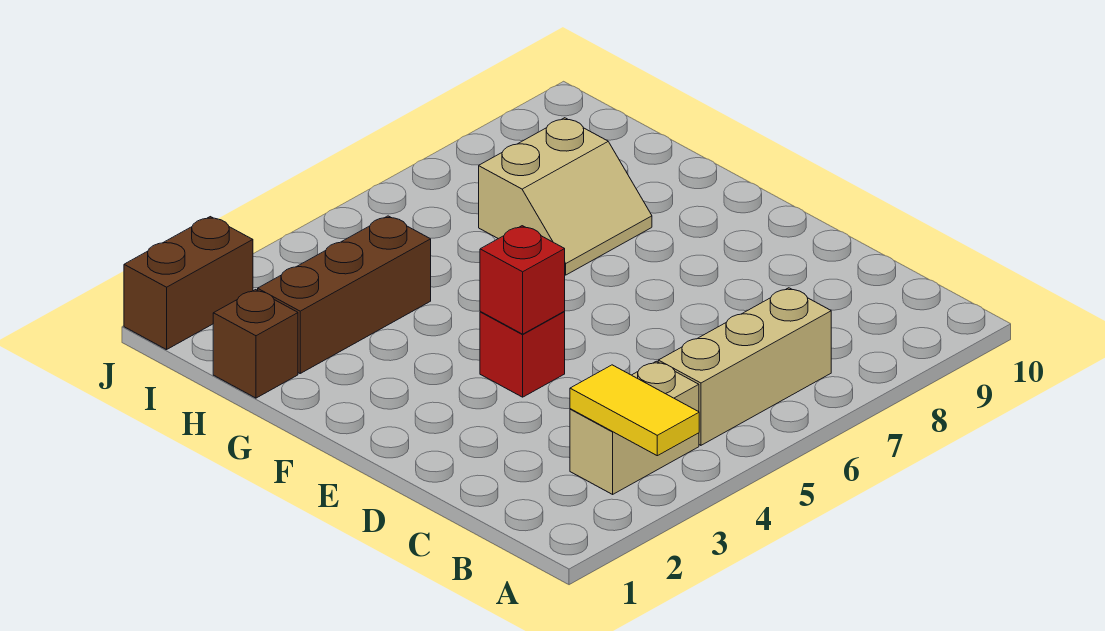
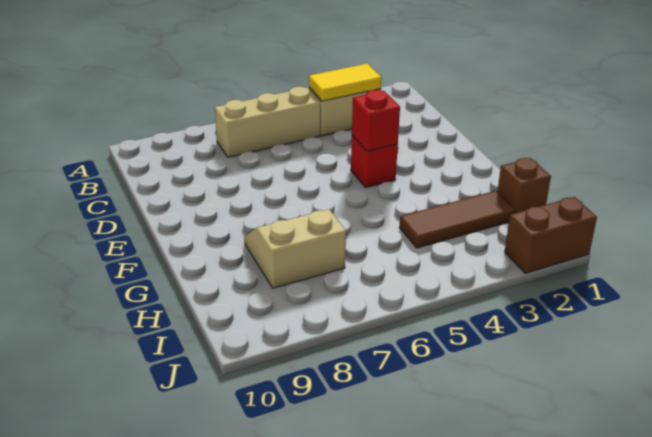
yellow tile A3:B3 level 2 -> yellow tile B3:B4 level 2
brown brick H2:H4 level 1 -> brown tile H2:H4 level 1

